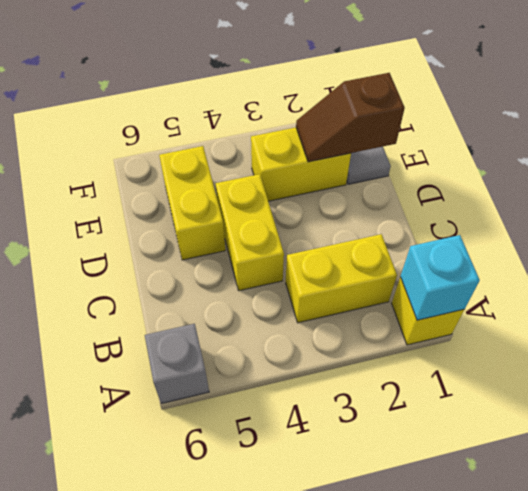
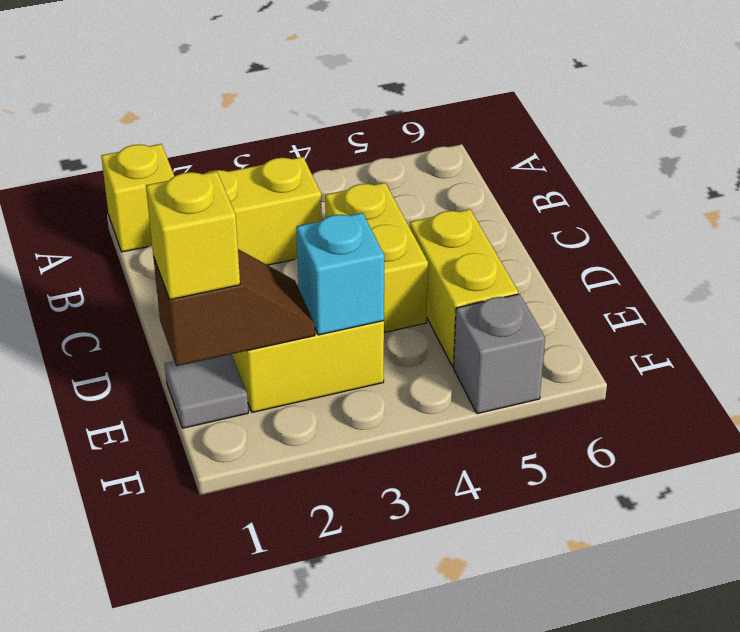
cyan brick A1 level 2 -> cyan brick E3 level 2
grey brick A6 level 1 -> grey brick F5 level 1
none -> yellow brick E1 level 3

